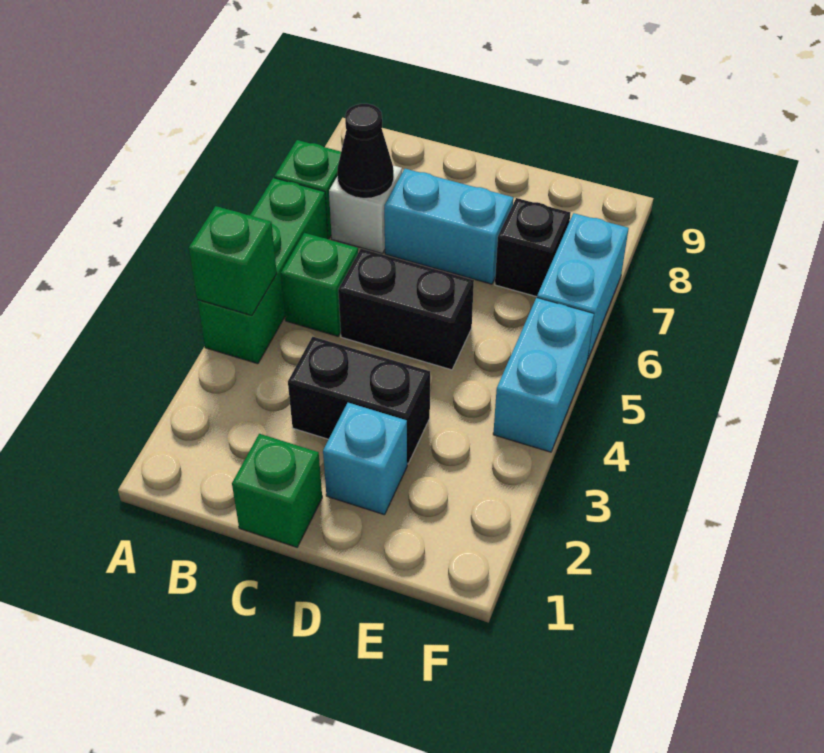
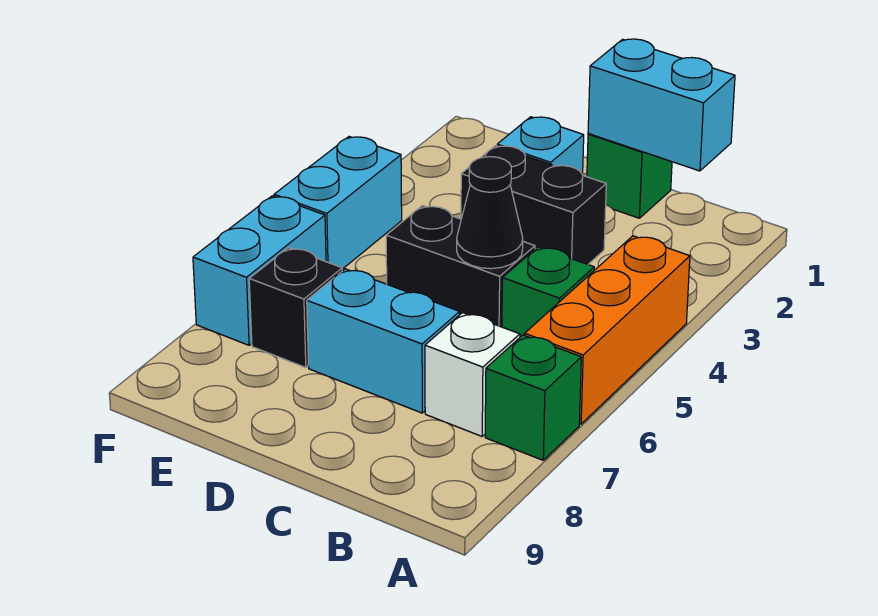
green brick A4:A6 level 1 -> orange brick A4:A6 level 1
green brick A4 level 2 -> none
none -> cyan brick B1:C1 level 2
black cone B7 level 2 -> black cone C5 level 2

